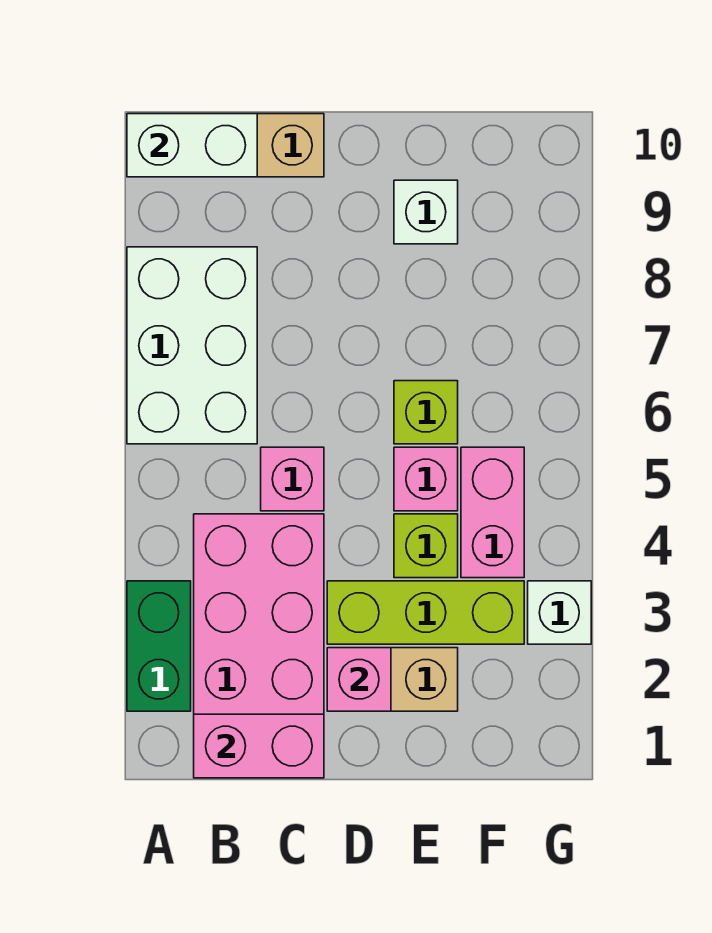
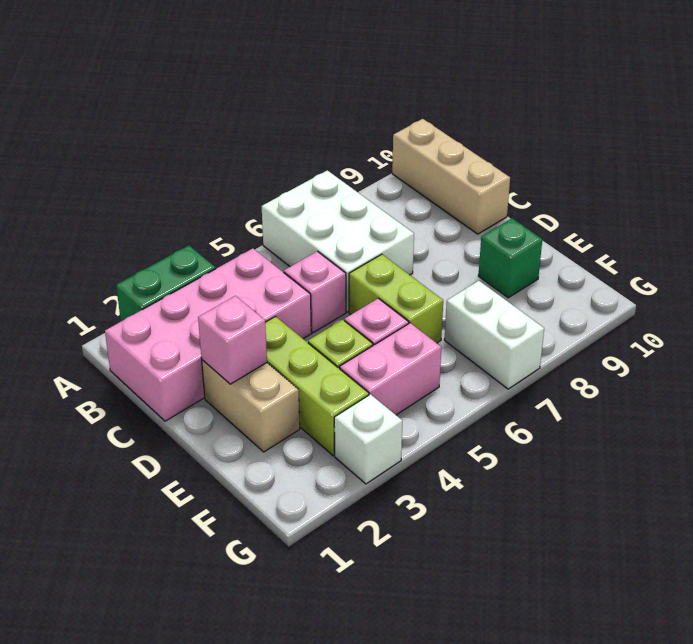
white brick A6:B8 level 1 -> white brick A6:C7 level 1
white brick A10:B10 level 2 -> white brick F7:G7 level 1
pink brick B1:C1 level 2 -> none
lime brick E6 level 1 -> lime brick D6:E6 level 1
white brick E9 level 1 -> green brick E9 level 1

